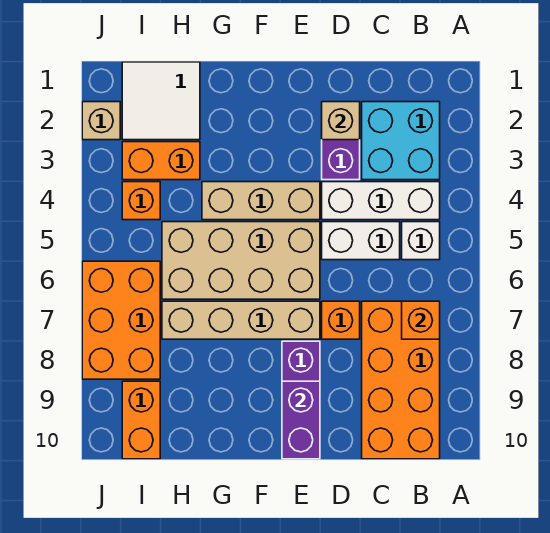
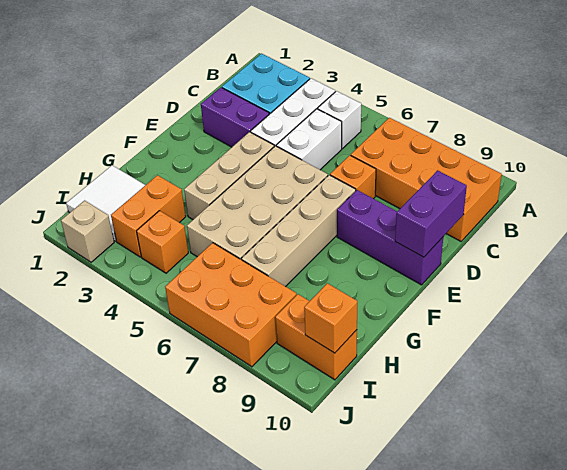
orange brick B7 level 2 -> orange brick I10 level 2
tan brick D2 level 2 -> none
purple brick E9:E10 level 2 -> purple brick D10:E10 level 2

